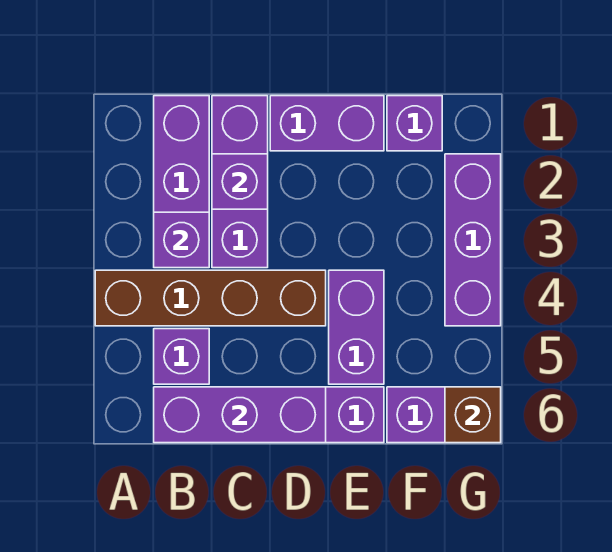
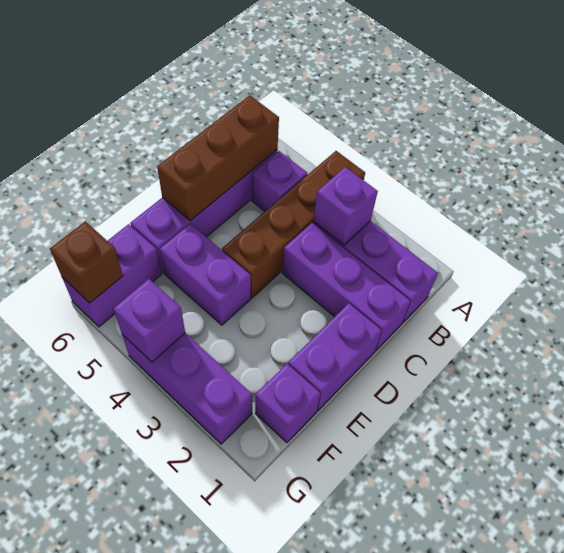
purple brick B6:D6 level 2 -> brown brick B6:D6 level 2
purple brick C2 level 2 -> purple brick G4 level 2

